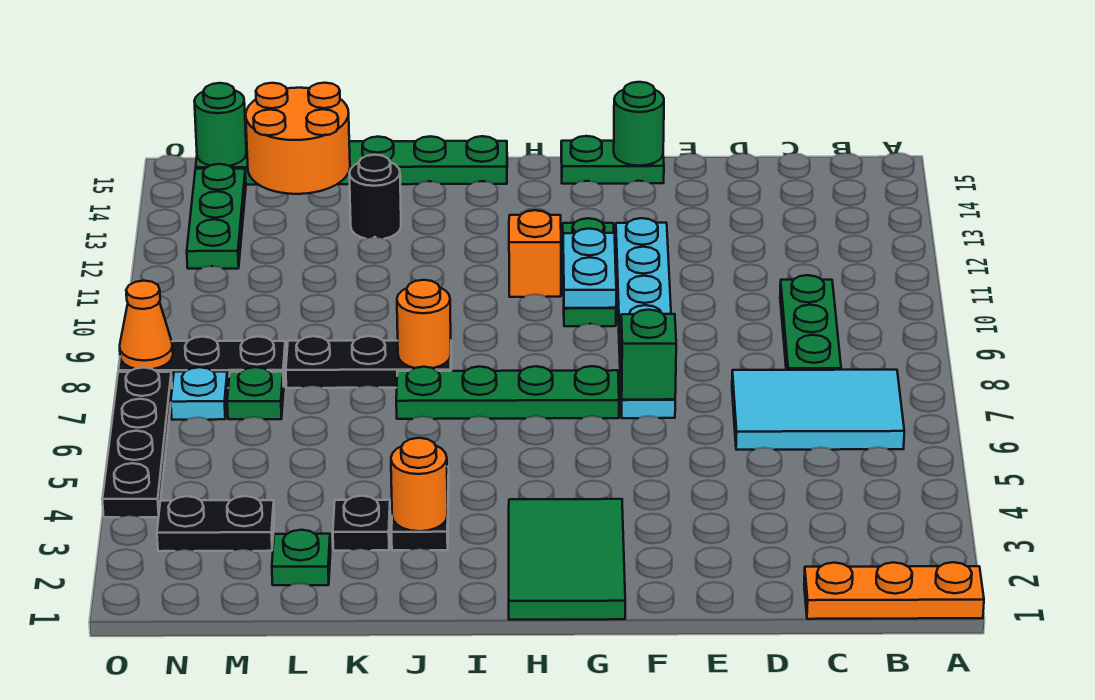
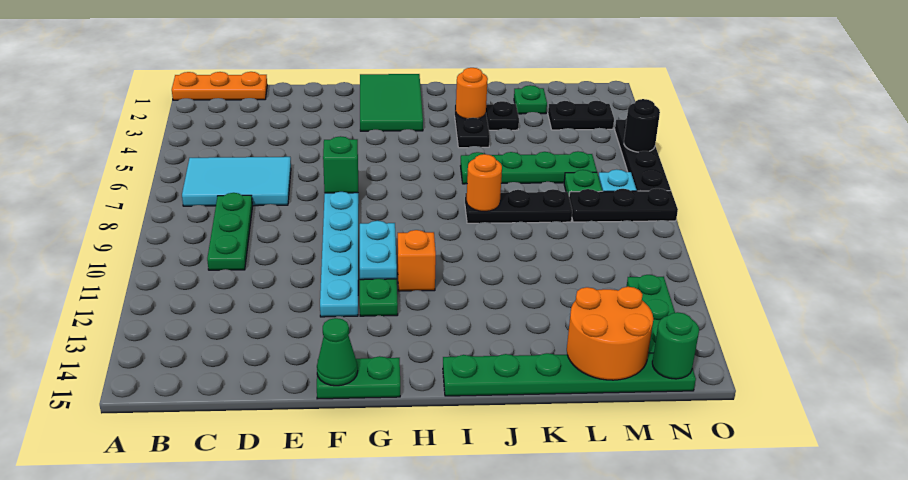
green round brick F15 level 2 -> green cone F15 level 2
green plate G7:J7 level 1 -> green plate J6:M6 level 1
black round brick K13 level 1 -> black round brick O5 level 2
orange cone O8 level 2 -> none

